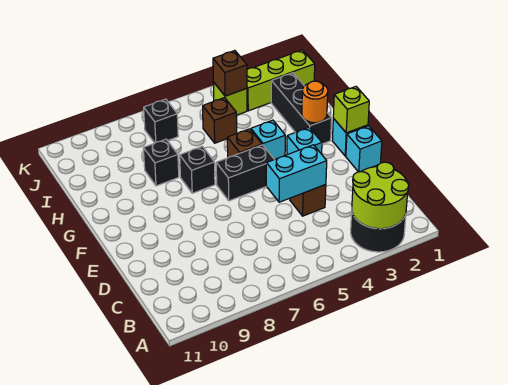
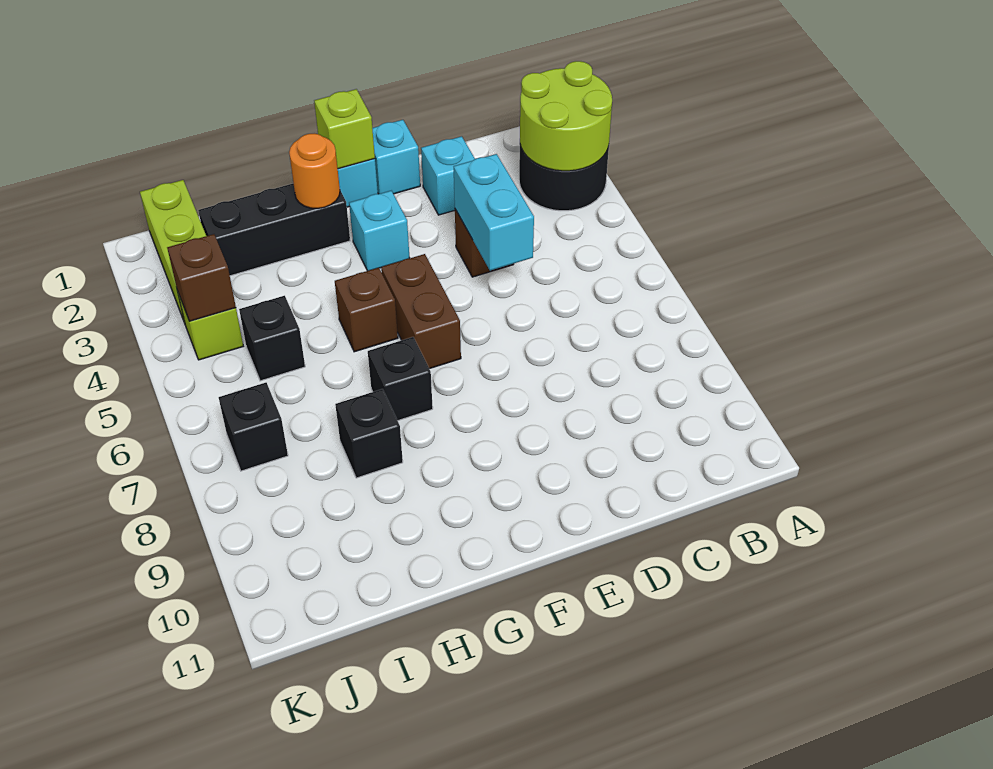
black brick F5:F6 level 1 -> brown brick F5:F6 level 1
cyan brick G4 level 1 -> cyan brick D2 level 1
brown brick I5 level 1 -> black brick I5 level 1

